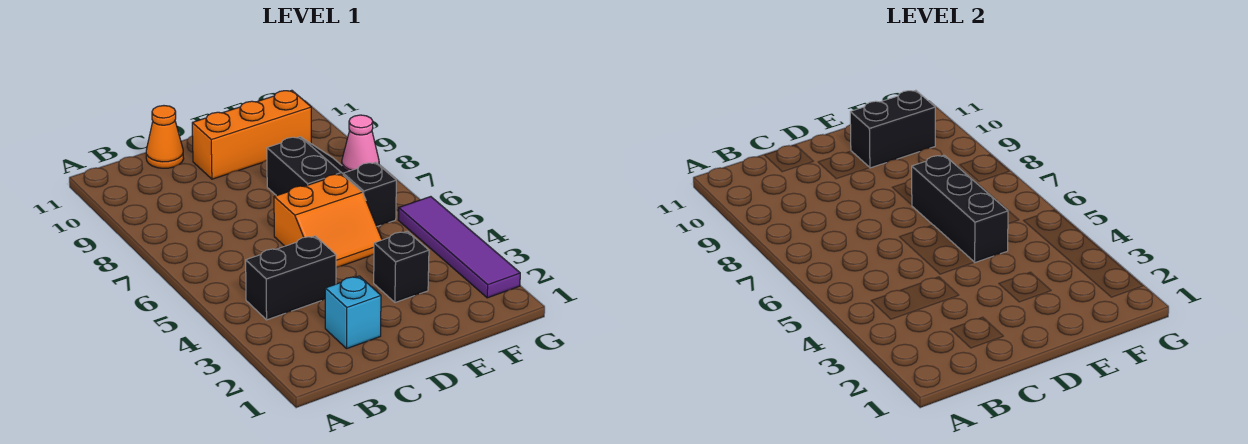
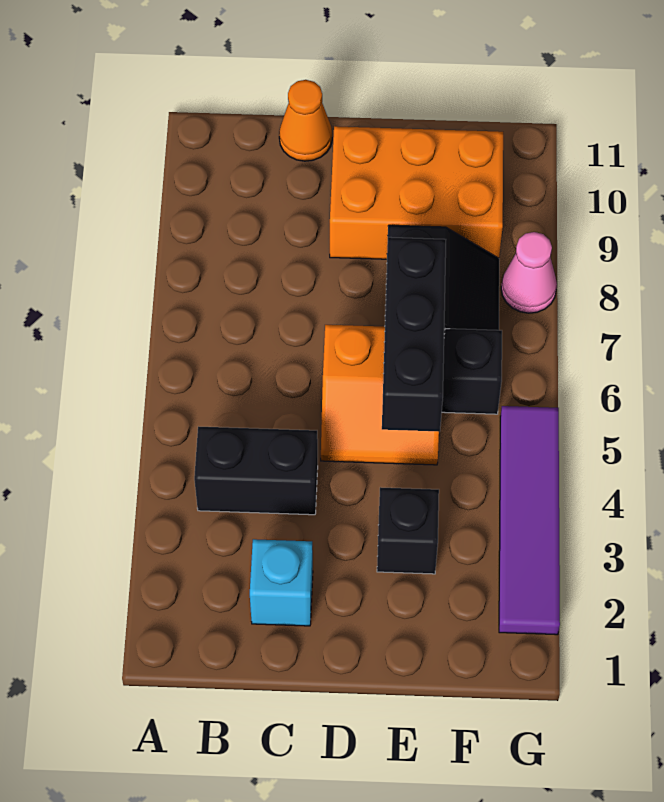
orange brick D10:F10 level 1 -> orange brick D9:F10 level 1
black brick E10:F10 level 2 -> none

